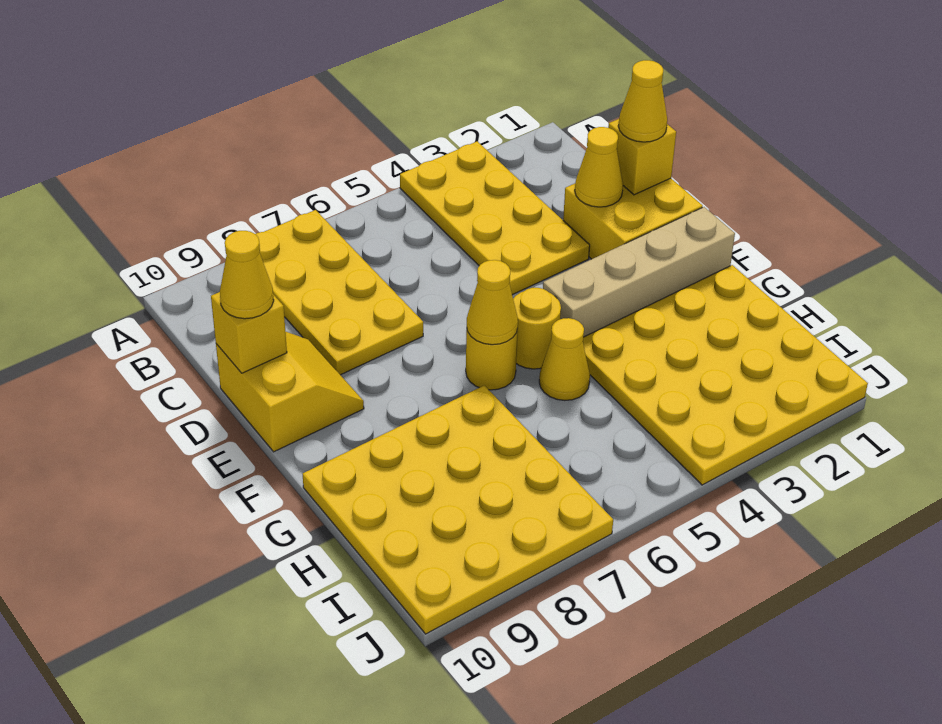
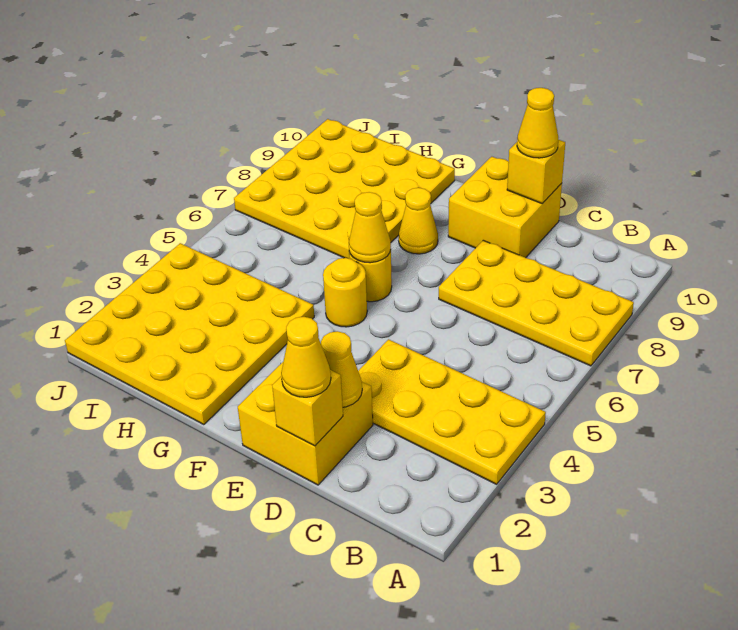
yellow slope D9:E10 level 1 top 10 -> yellow brick D9:E10 level 1
tan brick F1:F4 level 1 -> none
yellow cone G5 level 1 -> yellow cone F8 level 1

